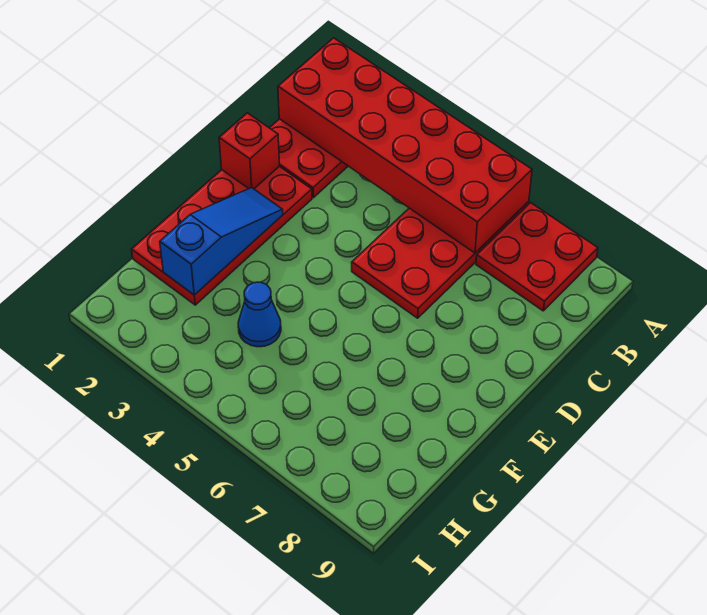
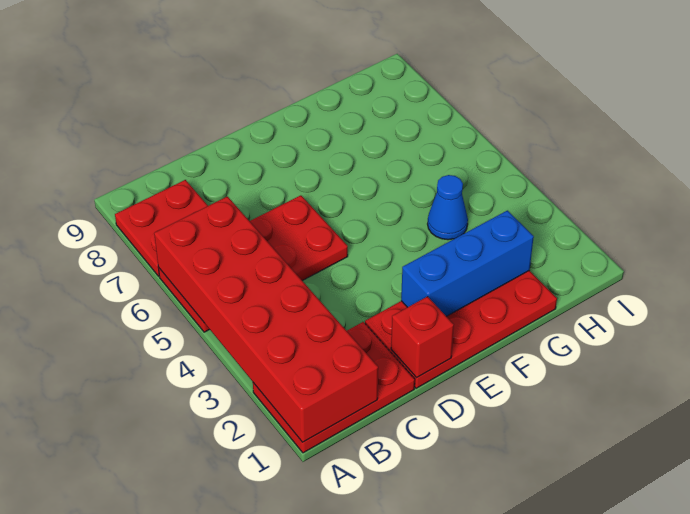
blue slope E2:G2 level 2 top G -> blue brick E2:G2 level 2

